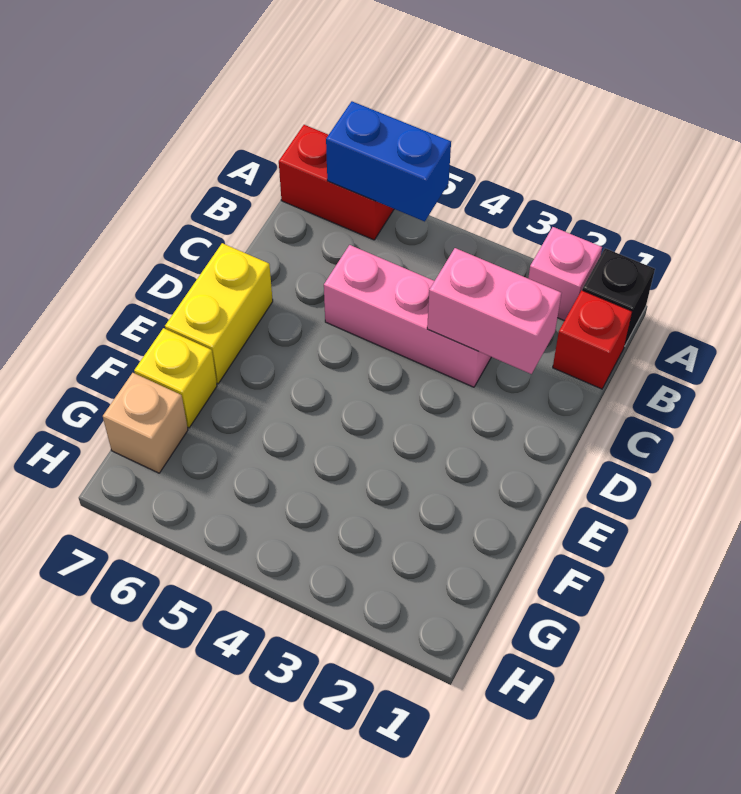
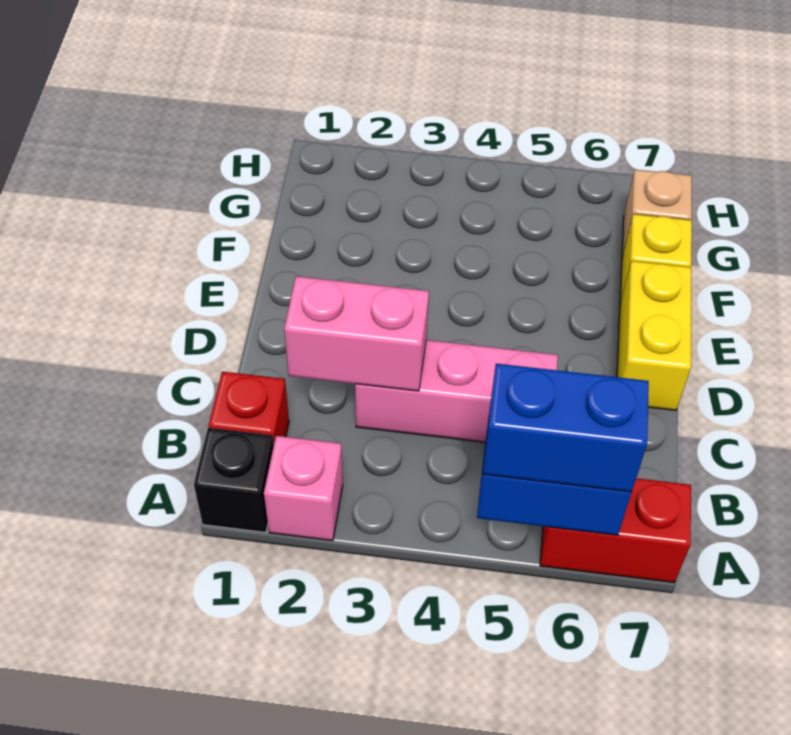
none -> blue brick A5:A6 level 3

